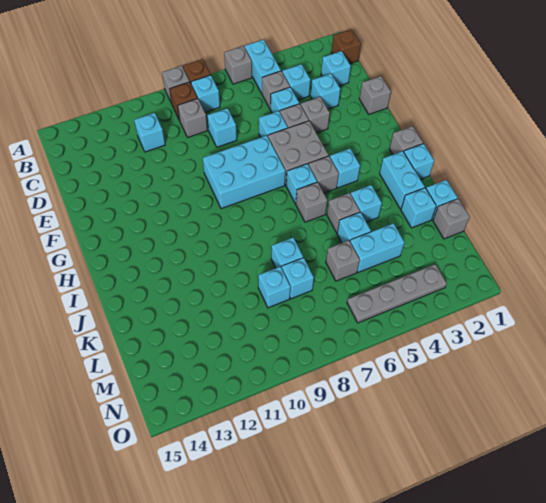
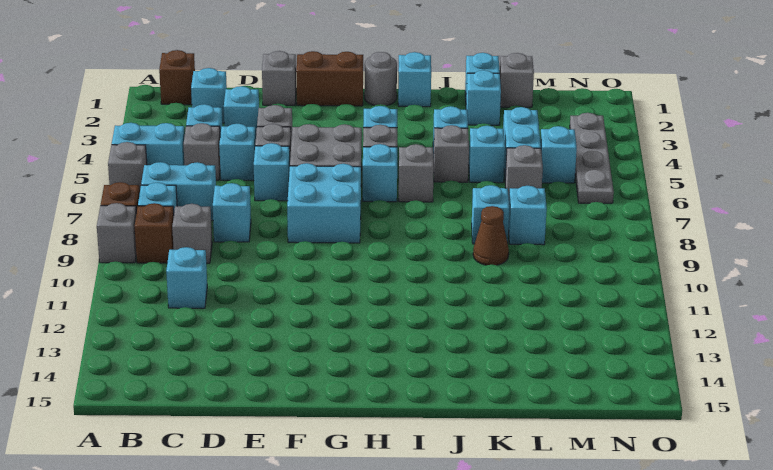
none -> brown brick F1:G1 level 1
cyan brick F7:G9 level 1 -> cyan brick F7:G8 level 1
grey brick H1 level 1 -> grey round brick H1 level 1
cyan brick I2:J2 level 1 -> cyan brick B7:C7 level 1
none -> brown cone K9 level 1
cyan brick L9 level 1 -> cyan brick M5 level 1

